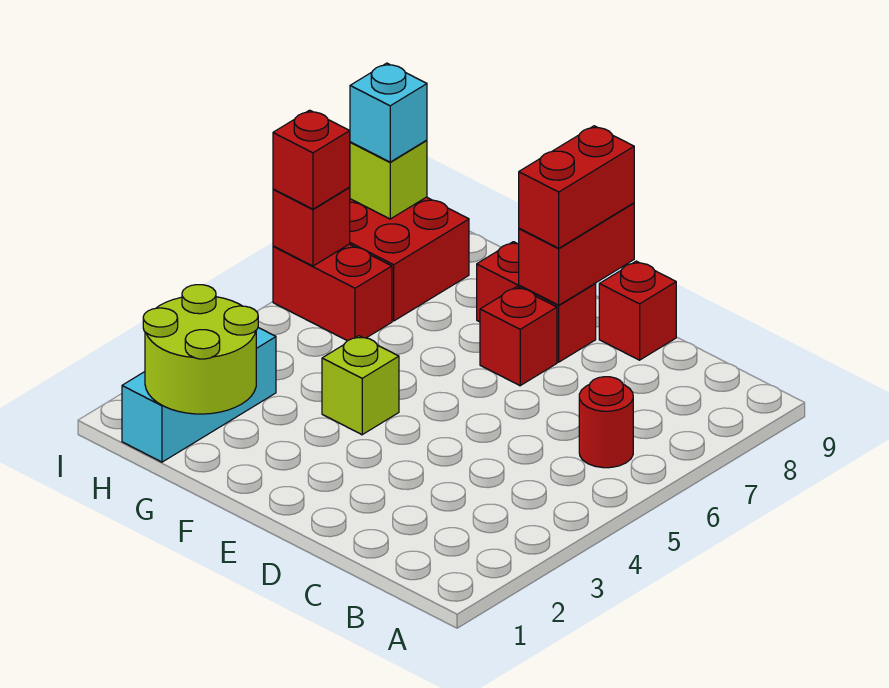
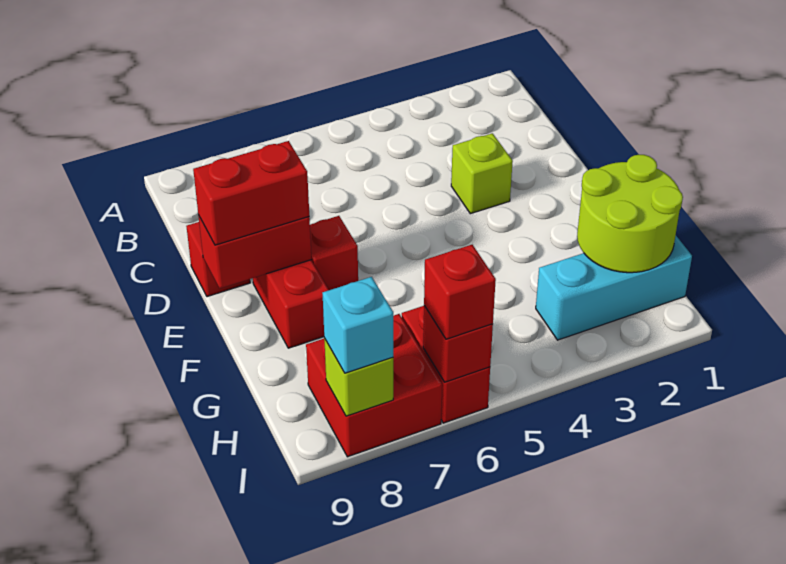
red round brick B6 level 1 -> none
lime brick F4 level 1 -> lime brick D3 level 1

